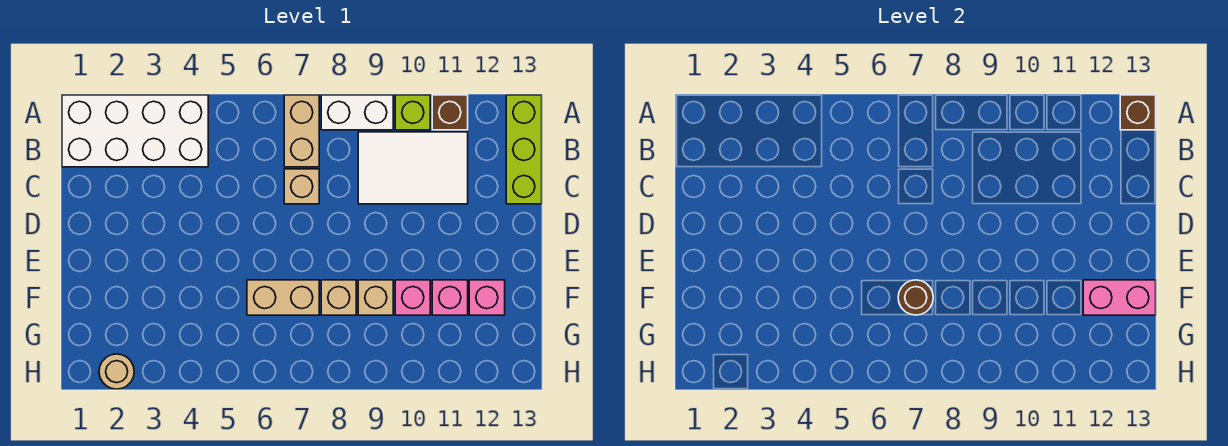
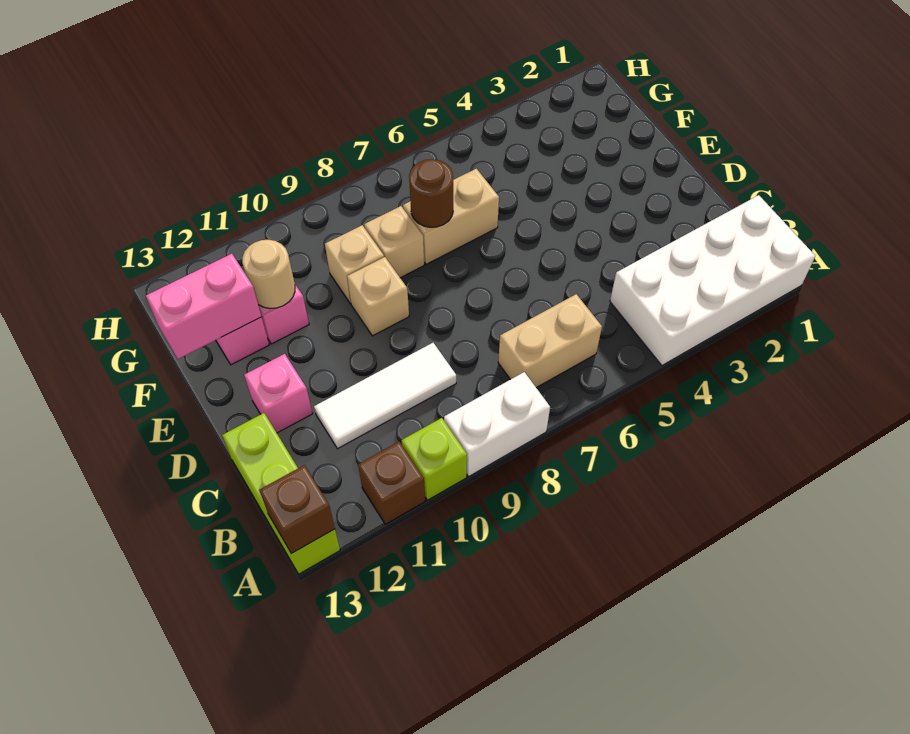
tan brick A7:B7 level 1 -> tan brick B6:B7 level 1
white tile B9:C11 level 1 -> white tile C9:C11 level 1
tan brick C7 level 1 -> tan brick E9 level 1
pink brick F10 level 1 -> pink brick D12 level 1
tan round brick H2 level 1 -> tan round brick F11 level 2

